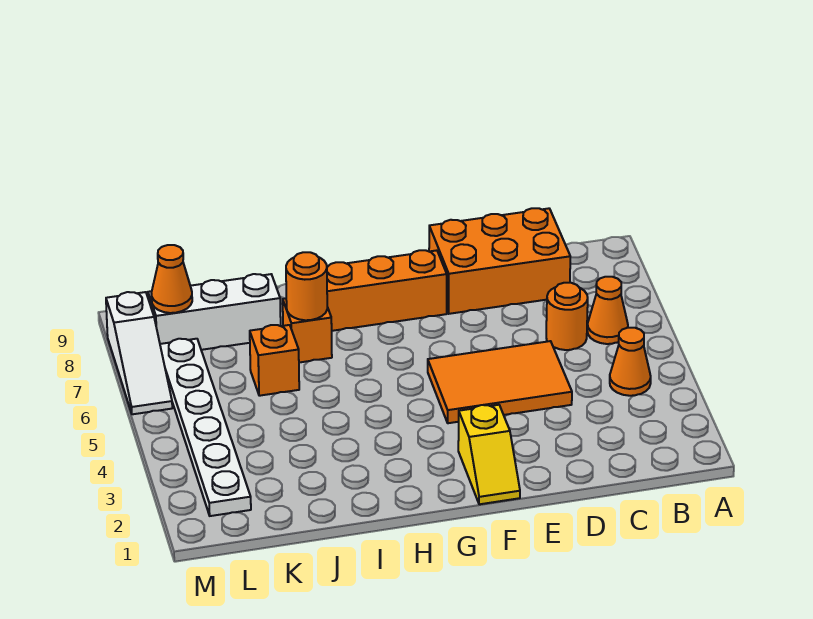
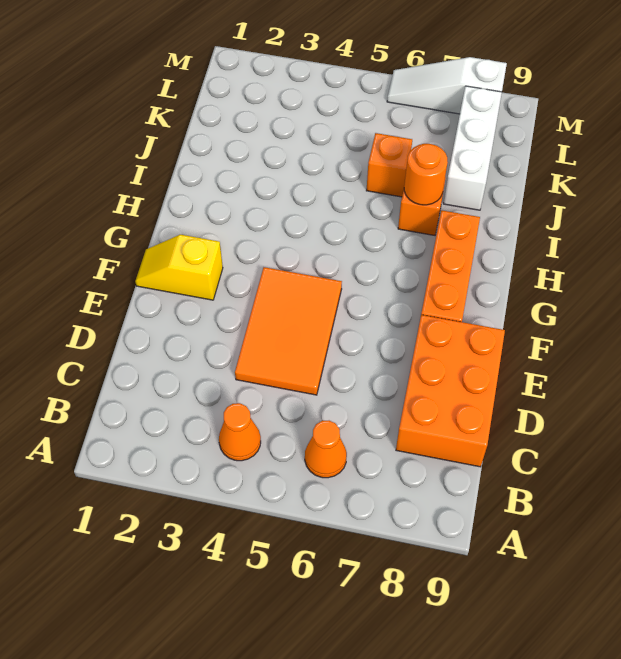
orange round brick C6 level 1 -> none
white plate L2:L7 level 1 -> none
orange cone L8 level 2 -> none

